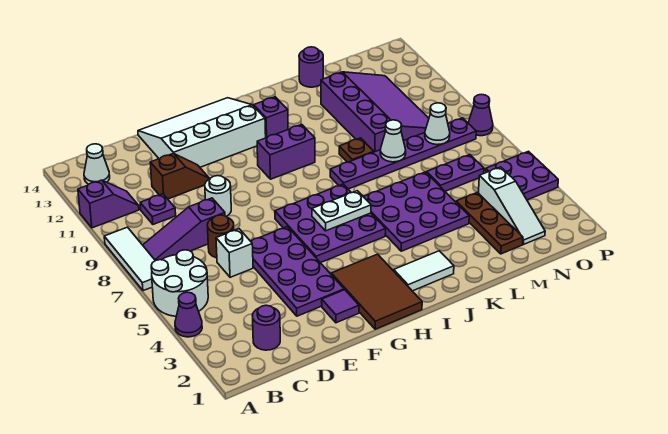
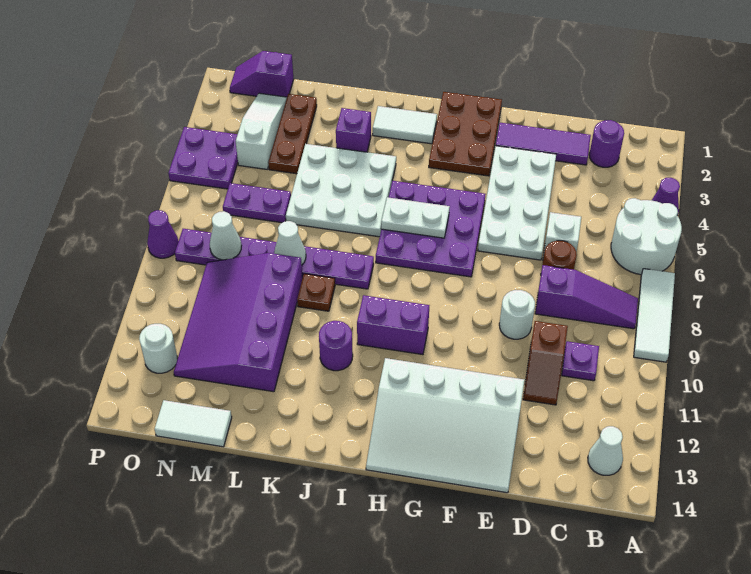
purple slope A11:B11 level 1 top A -> purple slope N1:O1 level 1 top N
brown slope D11:E11 level 1 top D -> brown slope D10:D11 level 1 top 10
purple plate E3:F6 level 1 -> white plate E3:F6 level 1
purple tile F2 level 1 -> purple tile D2:F2 level 1
brown tile G1:H3 level 1 -> brown plate G1:H3 level 1
purple brick I12 level 1 -> purple brick K3 level 1
purple plate J4:L6 level 1 -> white plate J4:L6 level 1
purple round brick L14 level 1 -> purple round brick J11 level 1
none -> white tile M14:N14 level 1
none -> white round brick O12 level 1

